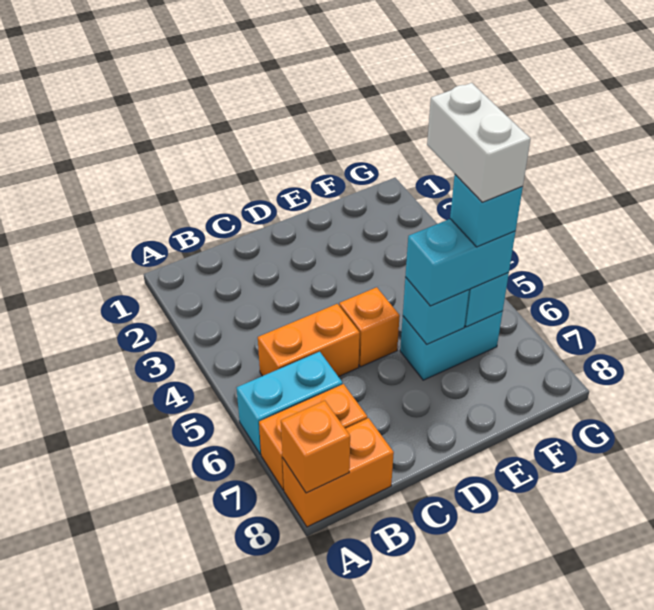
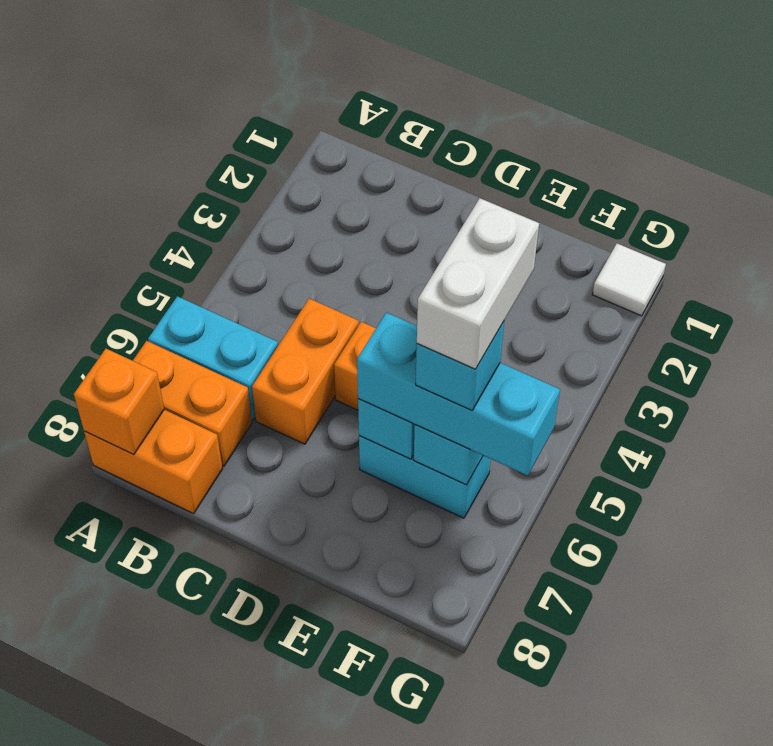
orange brick B5:C5 level 1 -> orange brick C5:C6 level 1
cyan brick E6:F6 level 3 -> cyan brick E6:G6 level 3
none -> white tile G1 level 1

